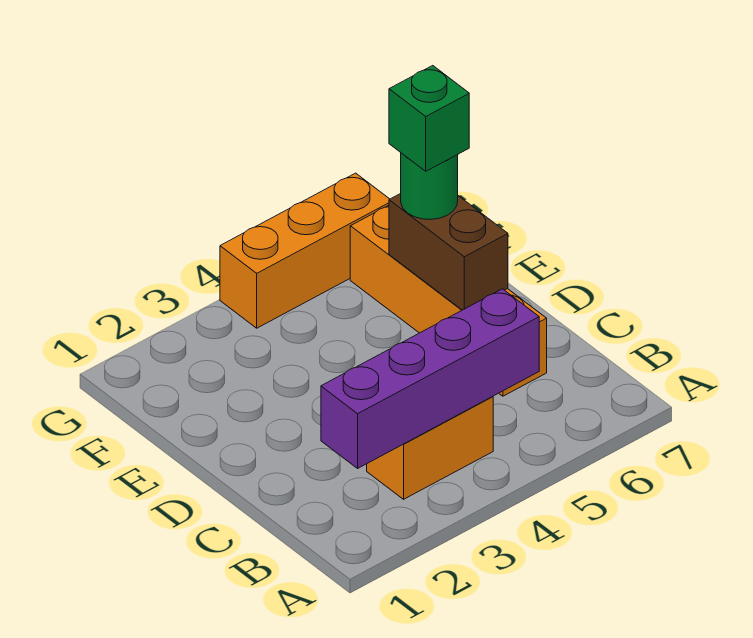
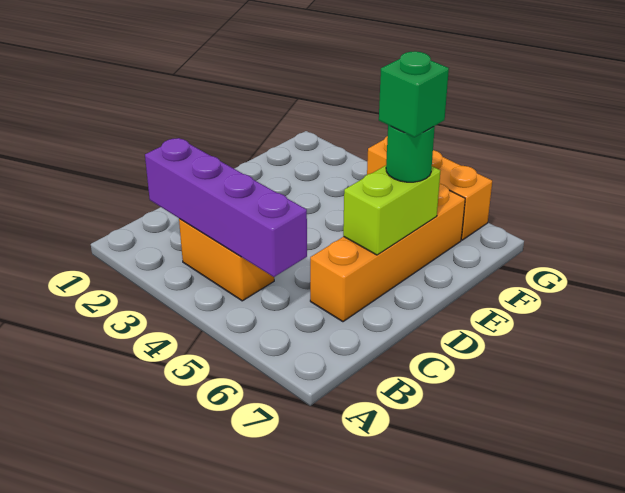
brown brick D6:E6 level 2 -> lime brick D6:E6 level 2

